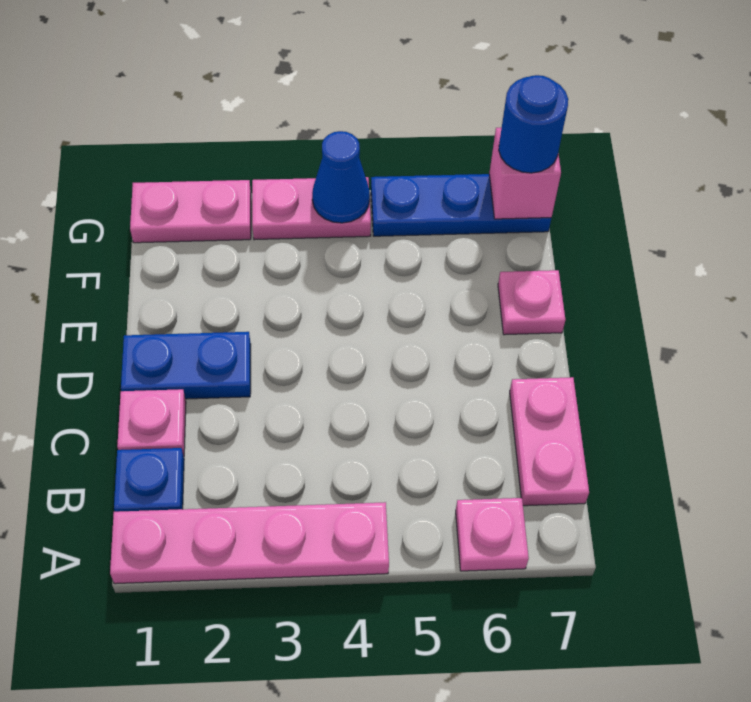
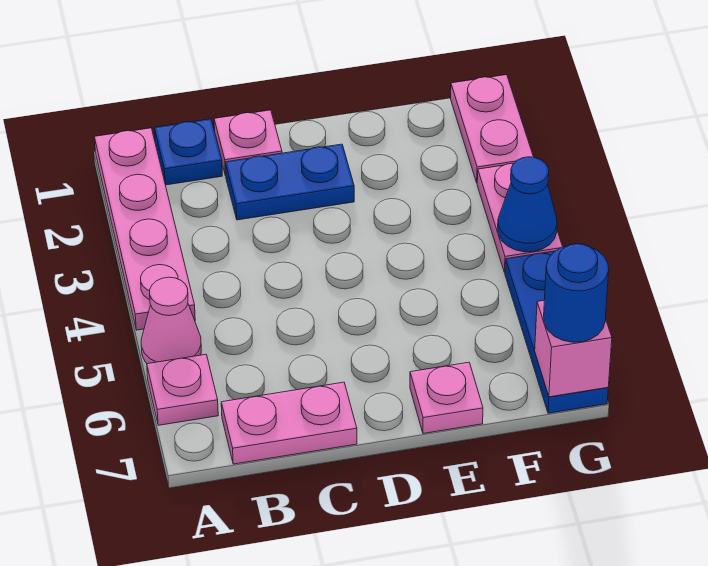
none -> pink cone A5 level 1
blue plate D1:D2 level 1 -> blue plate C2:D2 level 1

